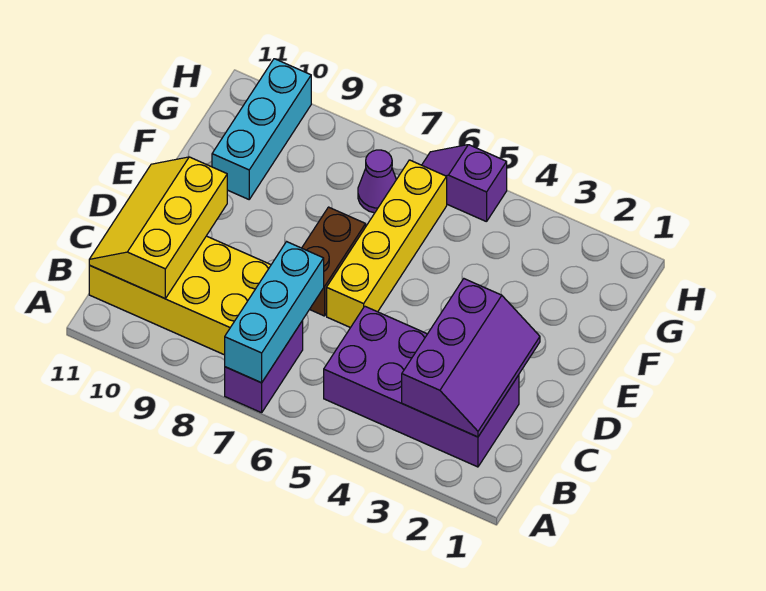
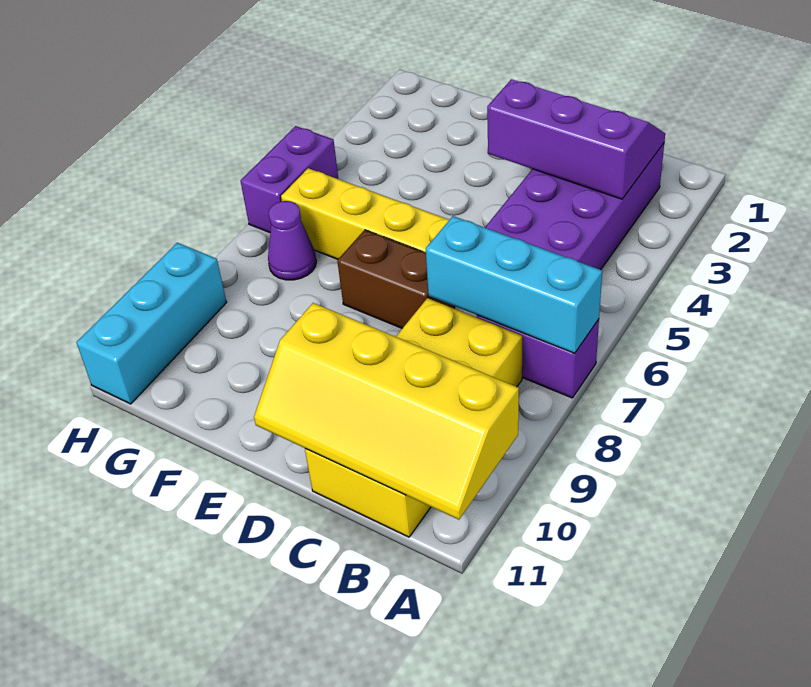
yellow slope B10:D11 level 2 top 10 -> yellow slope A10:D11 level 2 top 10
cyan brick F10:H10 level 1 -> cyan brick H9:H11 level 1
purple slope H5:H6 level 1 top 5 -> purple brick H5:H6 level 1

